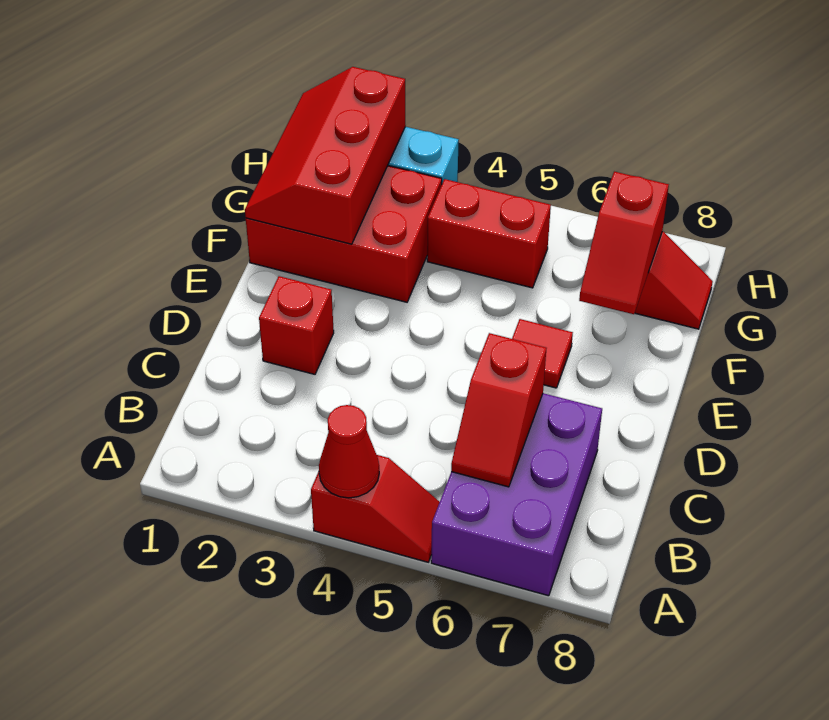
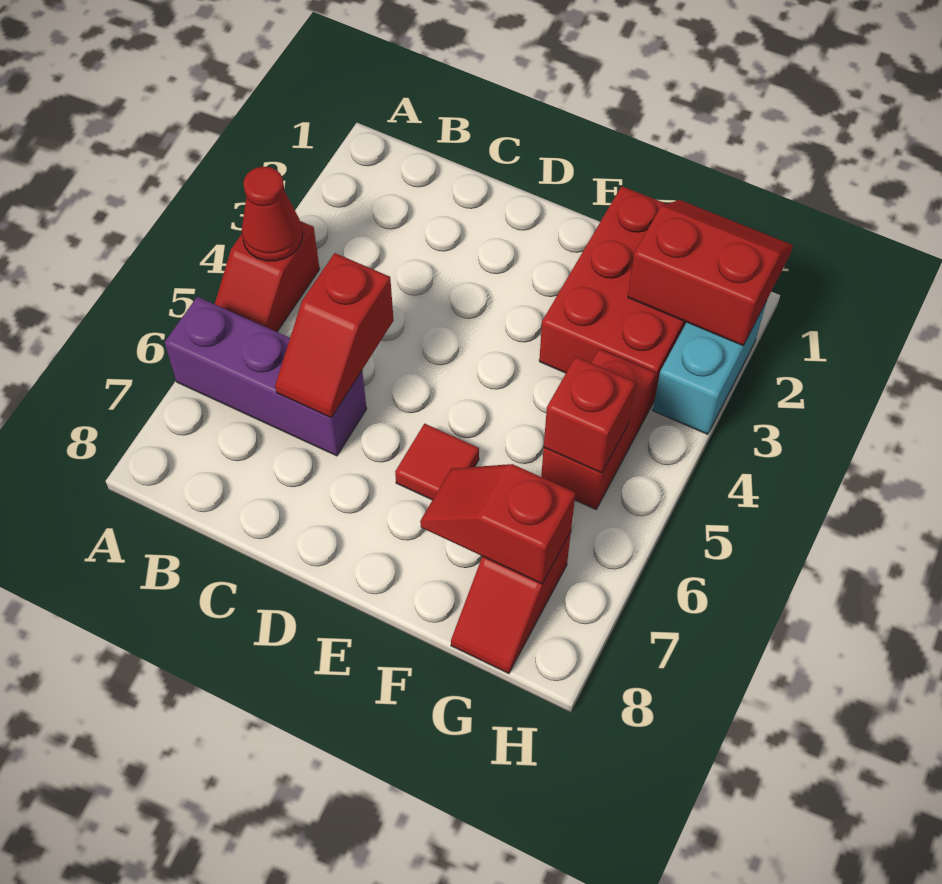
purple brick A6:C7 level 1 -> purple brick A6:C6 level 1
red slope B6:C6 level 2 top C -> red slope C5:C6 level 2 top 5
red brick D2 level 1 -> red brick G5 level 2
red slope F1:H2 level 2 top 2 -> red slope G1:H2 level 2 top 2

